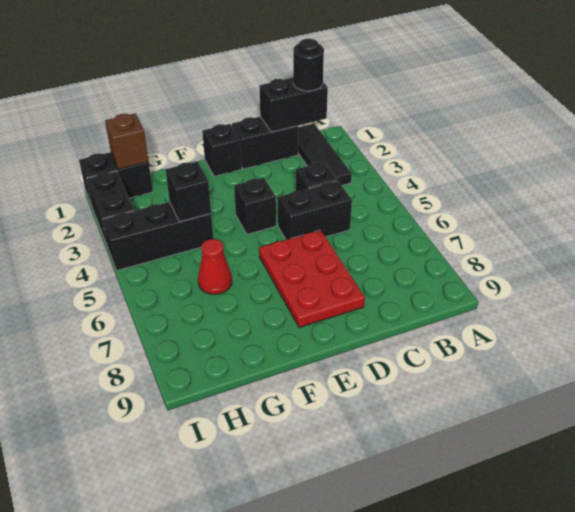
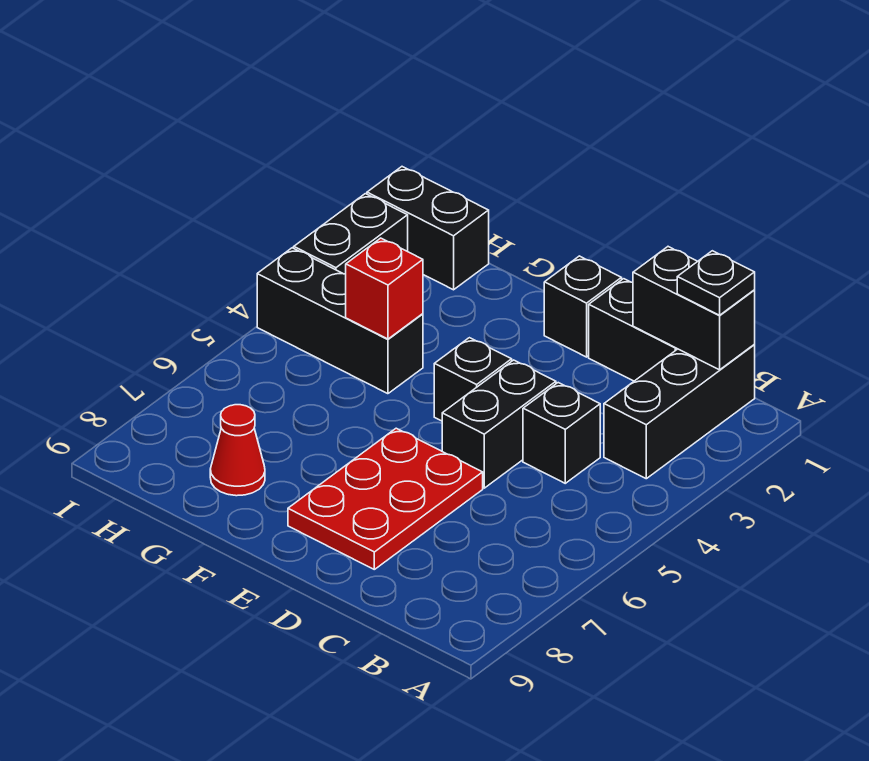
black tile B1:B3 level 1 -> black brick B1:B3 level 1
black round brick B1 level 3 -> black plate B1 level 3
black brick C5:D5 level 1 -> black brick D4:D5 level 1
black brick G4 level 2 -> red brick G4 level 2
red cone G6 level 1 -> red cone G8 level 1
brown brick H1 level 2 -> none

